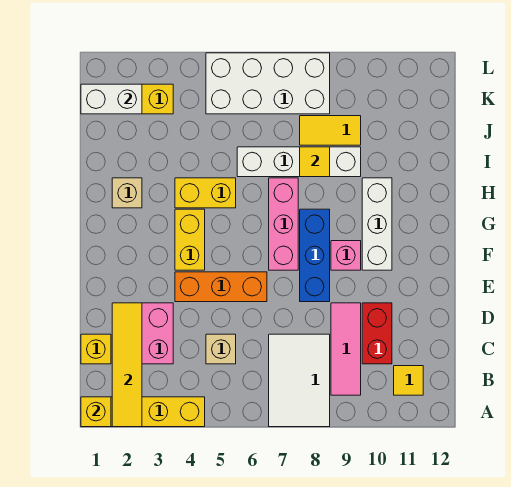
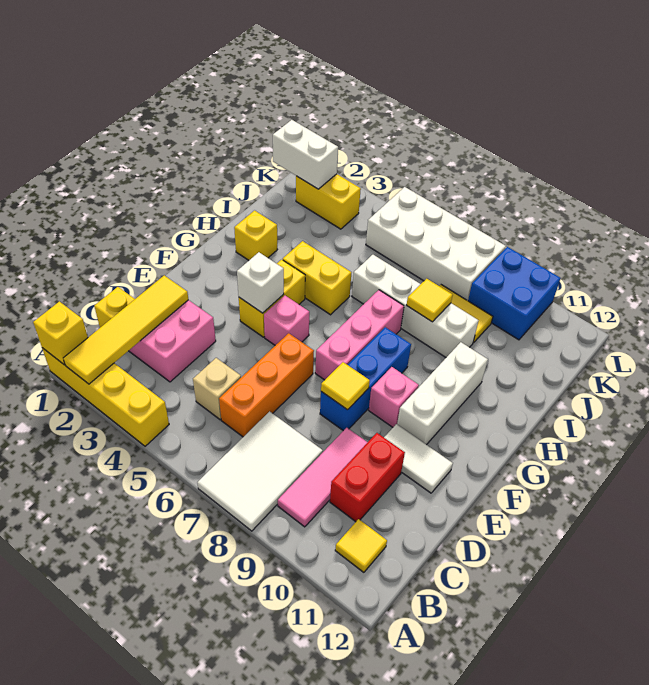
orange brick E4:E6 level 1 -> orange brick C6:E6 level 1
none -> yellow tile E8 level 2
none -> white tile E10:E11 level 1
none -> white brick F4 level 2
none -> pink brick F5 level 1
tan brick H2 level 1 -> yellow brick H2 level 1
none -> blue brick K9:L10 level 1

